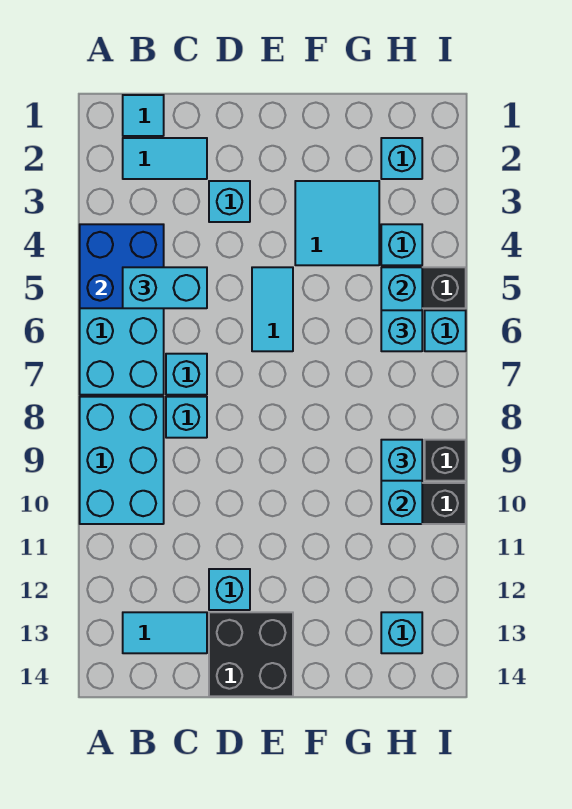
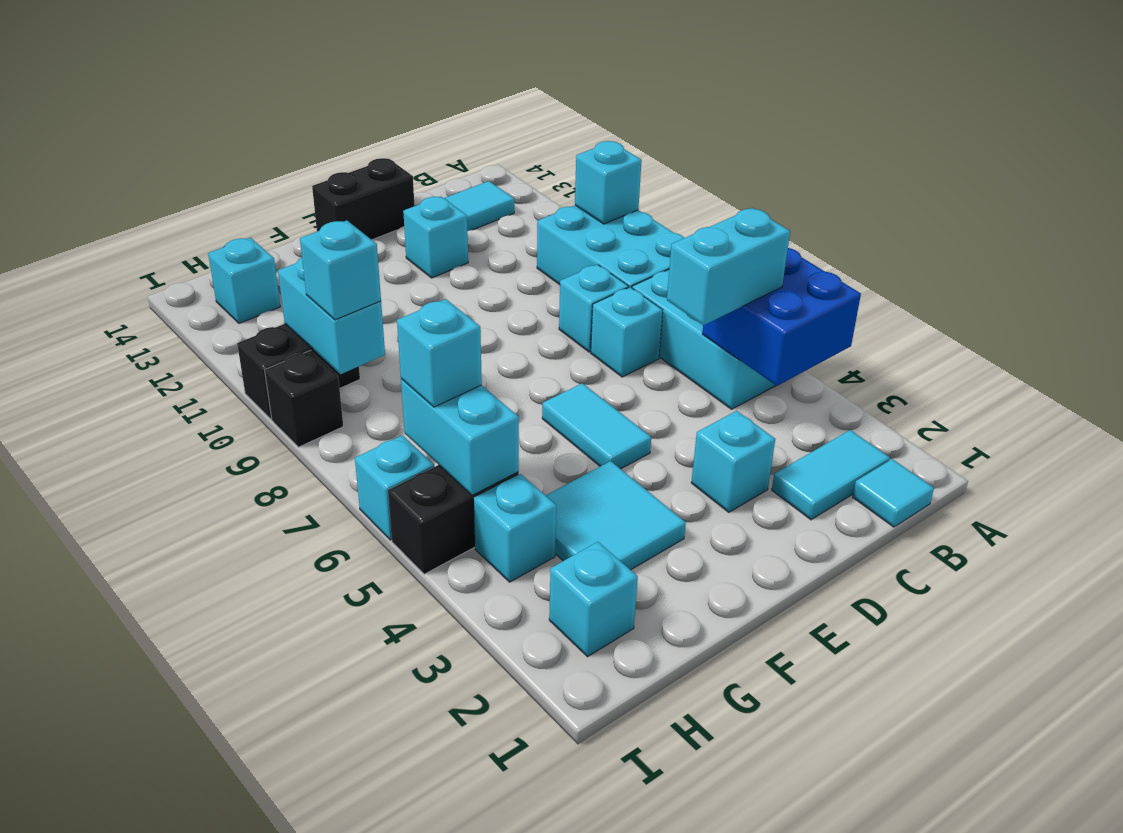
none -> cyan brick A10 level 2
black brick D13:E14 level 1 -> black brick D14:E14 level 1

